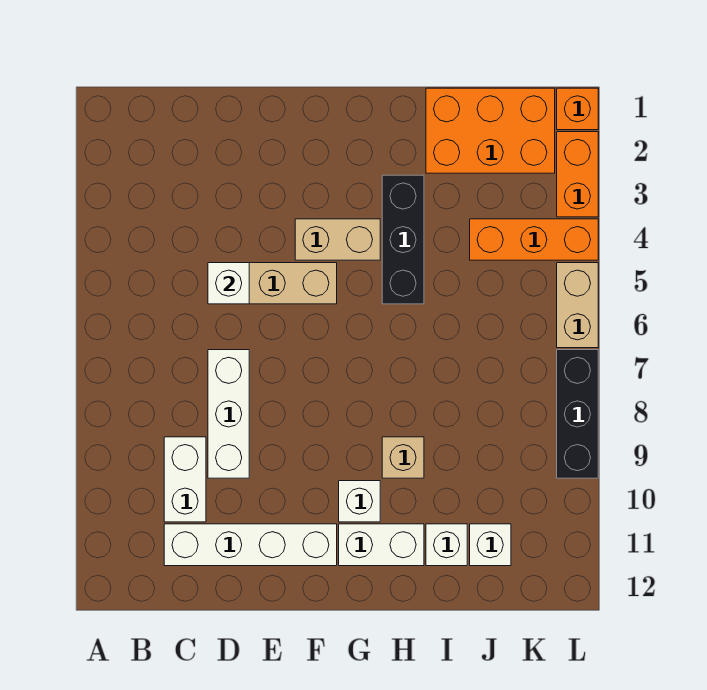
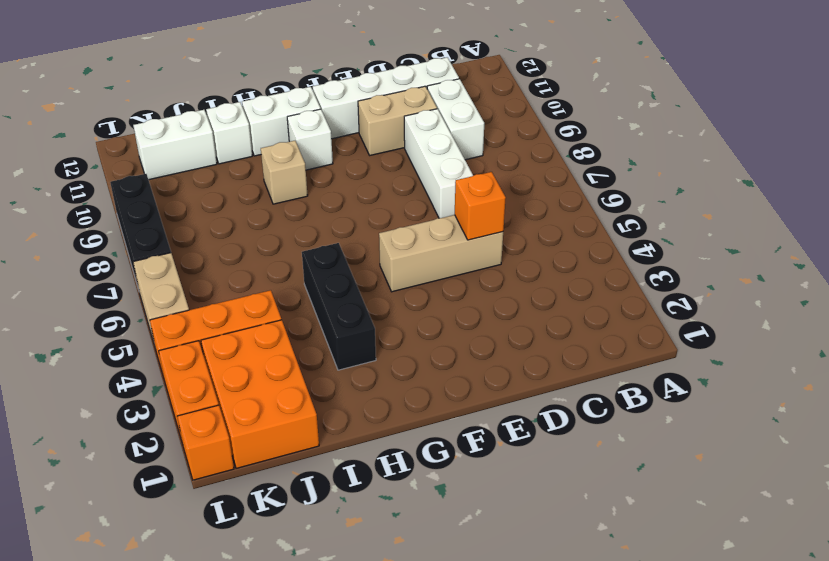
white brick D5 level 2 -> orange brick D5 level 2
tan brick F4:G4 level 1 -> tan brick D10:E10 level 1
orange brick I1:K2 level 1 -> orange brick J1:K3 level 1
white brick J11 level 1 -> white brick J11:K11 level 1

